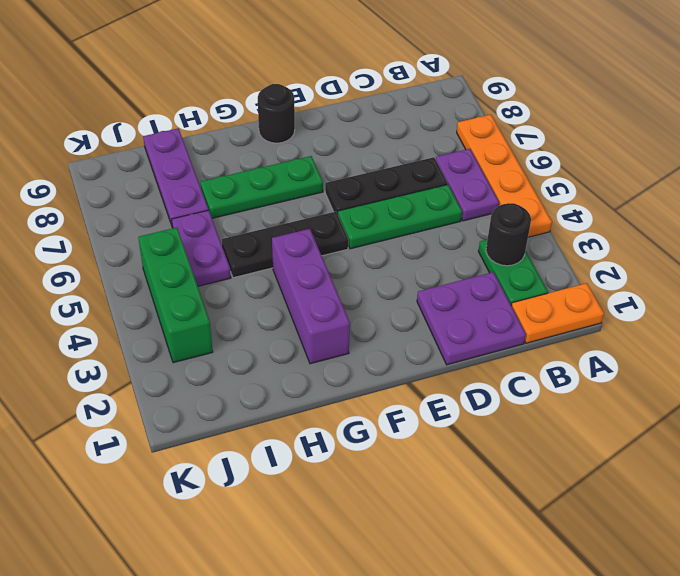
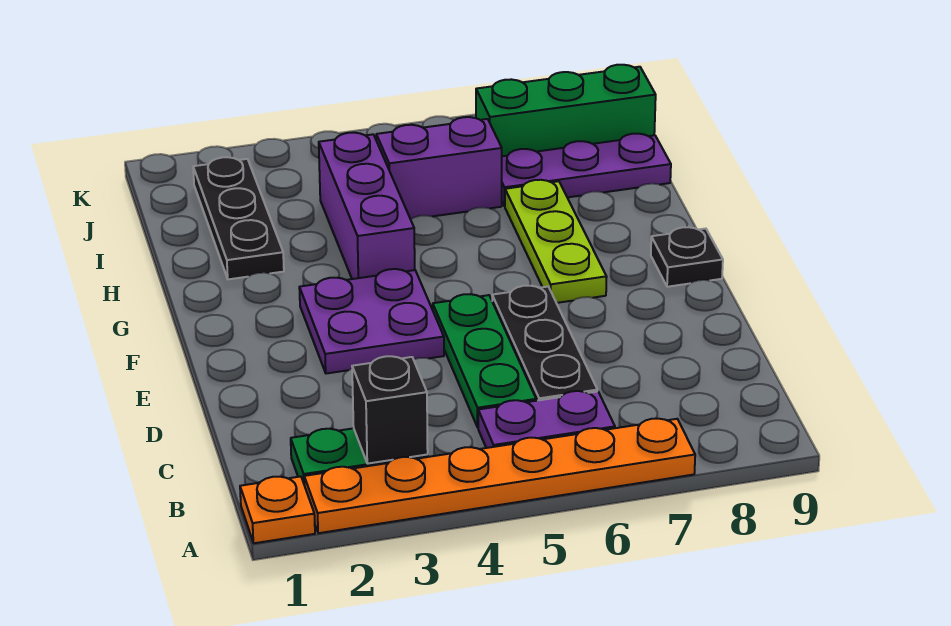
orange plate A1:B1 level 1 -> orange plate A1 level 1
orange plate A4:A7 level 1 -> orange plate A2:A7 level 1
black round brick B3 level 2 -> black brick B3 level 2
purple plate C1:D2 level 1 -> purple plate E3:F4 level 1
black plate F5:H5 level 1 -> black plate H2:J2 level 1
green plate F7:H7 level 1 -> lime plate F7:H7 level 1
black round brick F9 level 1 -> black plate F9 level 1
purple brick G2:G4 level 1 -> purple brick G4:I4 level 1
purple plate I5:I6 level 1 -> purple brick I5:I6 level 1
green brick J3:J5 level 1 -> green brick J7:J9 level 1

